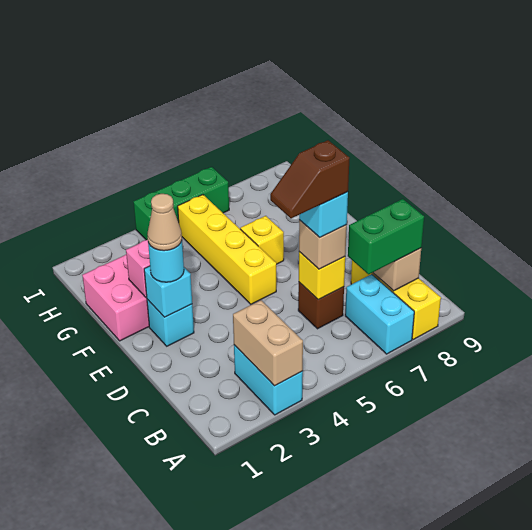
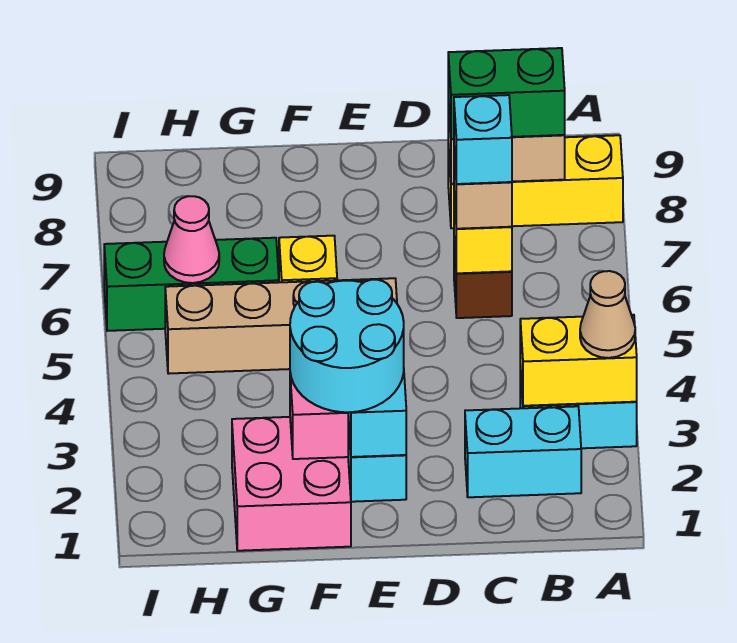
tan brick A3:B3 level 2 -> yellow brick A3:B3 level 2
cyan brick A7:B7 level 1 -> cyan brick B2:C2 level 1
green brick B7:B8 level 3 -> green brick B8:C8 level 3
brown slope C5:C6 level 5 top 6 -> none
cyan round brick E2 level 3 -> cyan round brick E2:F3 level 3
tan cone E2 level 4 -> tan cone A3 level 3
yellow brick E5:H5 level 1 -> tan brick E5:H5 level 1
none -> pink cone H6 level 2
green brick I4:I6 level 1 -> green brick G6:I6 level 1

